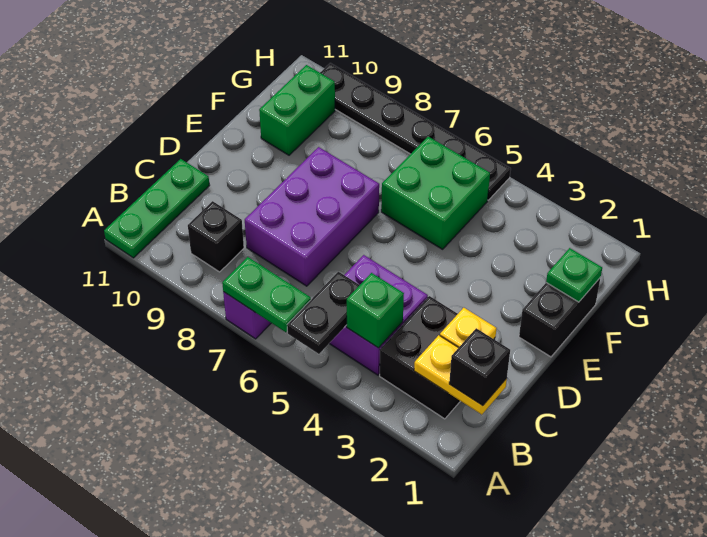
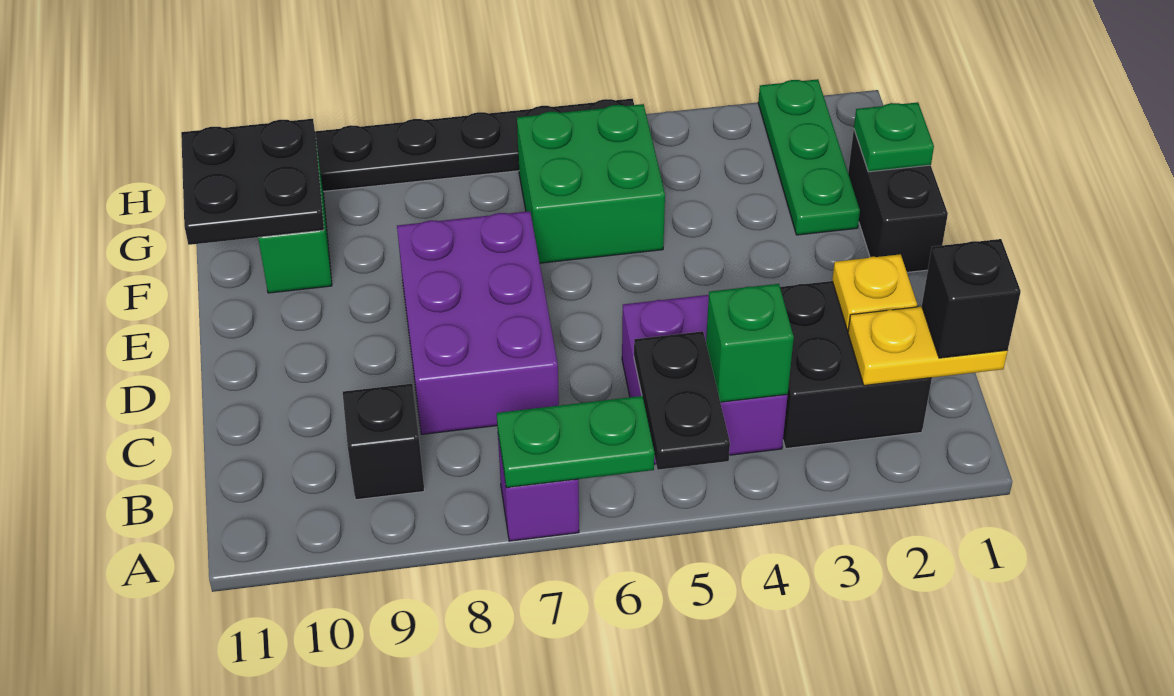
green plate A11:C11 level 1 -> green plate F2:H2 level 1
none -> black plate F10:G11 level 2

